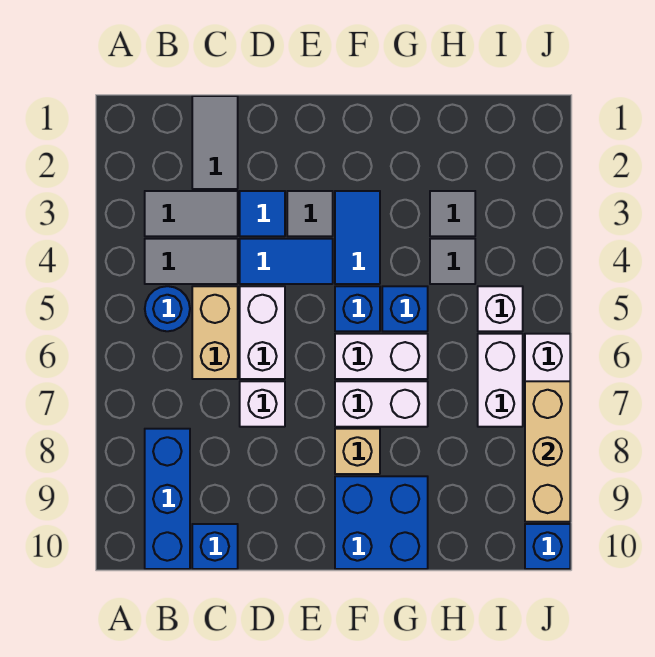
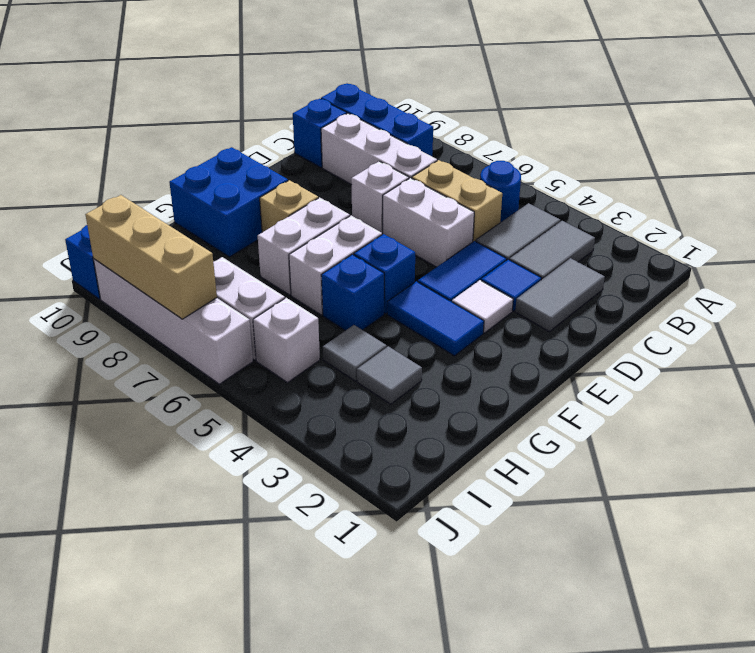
grey tile C1:C2 level 1 -> grey tile C2:D2 level 1
none -> white brick C7:C9 level 1
grey tile E3 level 1 -> white tile E3 level 1

